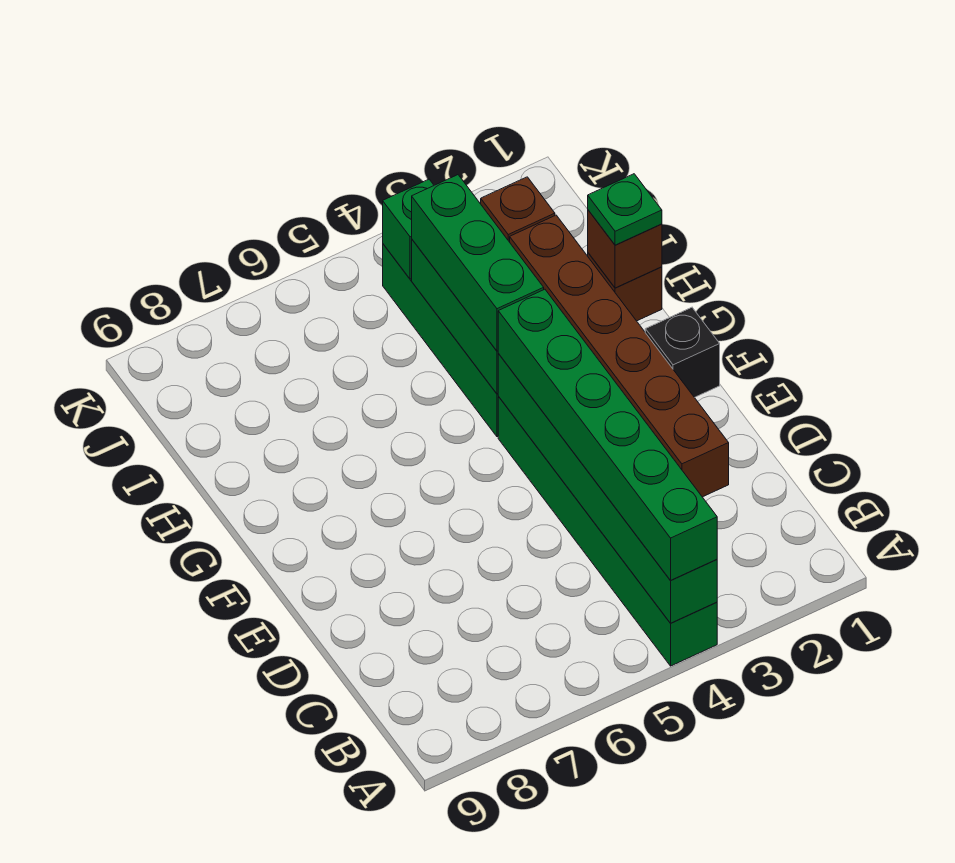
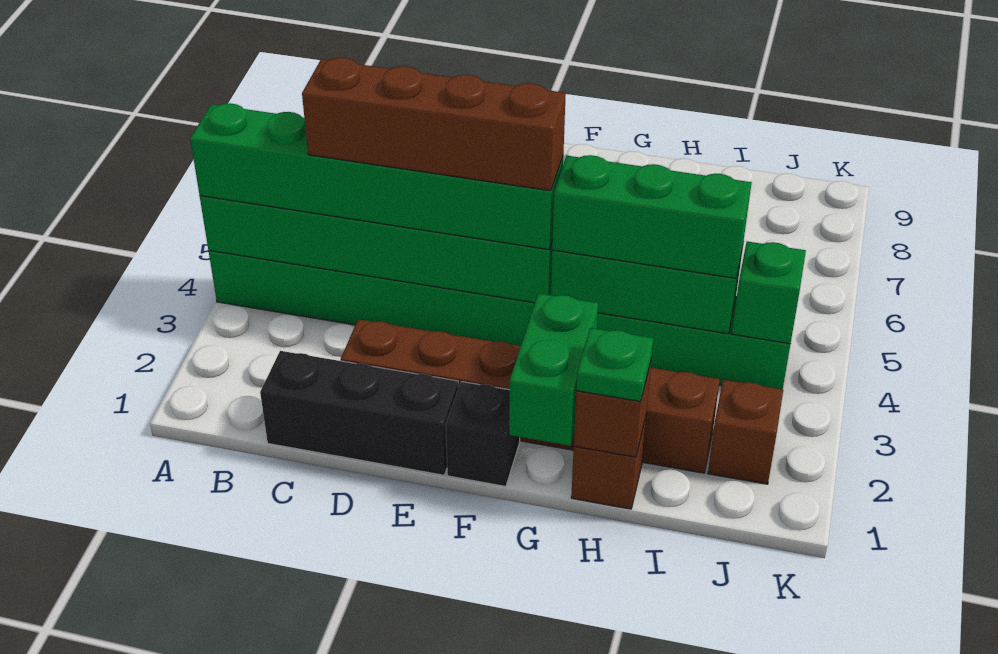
none -> black brick C1:E1 level 1
none -> brown brick C4:F4 level 4
none -> green brick G1:G2 level 2

